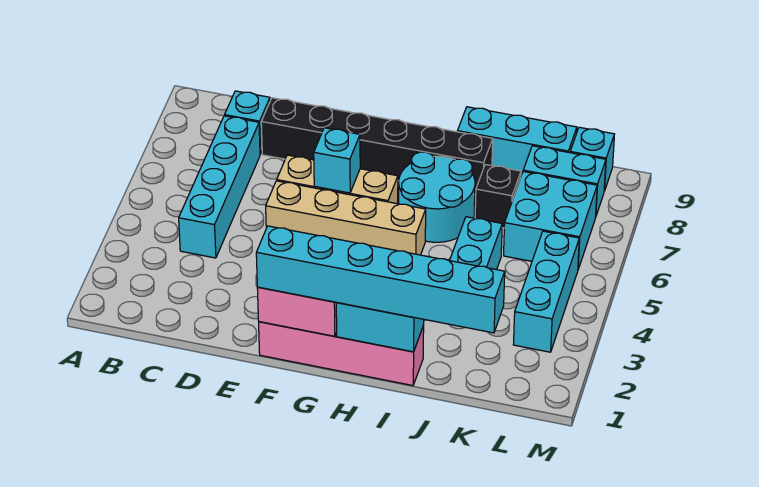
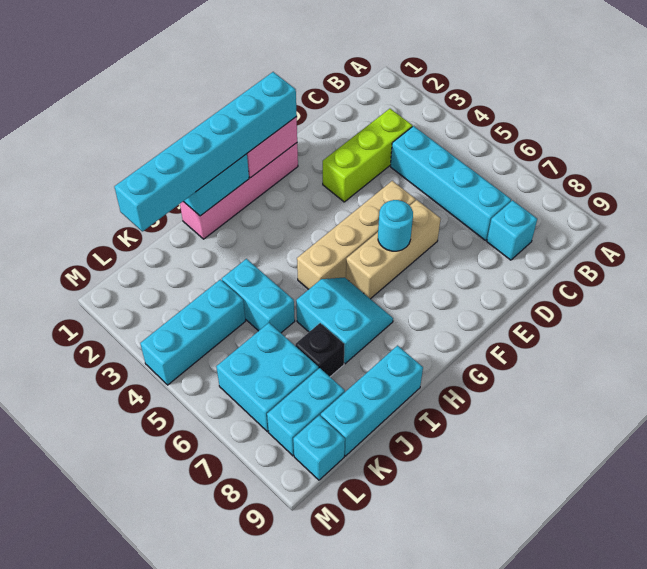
none -> lime brick C3:E3 level 1
black brick D8:I8 level 1 -> none
cyan brick F6 level 2 -> cyan round brick F6 level 2
cyan round brick H6:I7 level 1 -> cyan slope H6:I7 level 1 top I
cyan brick L3:L5 level 1 -> cyan brick K4:M4 level 1

